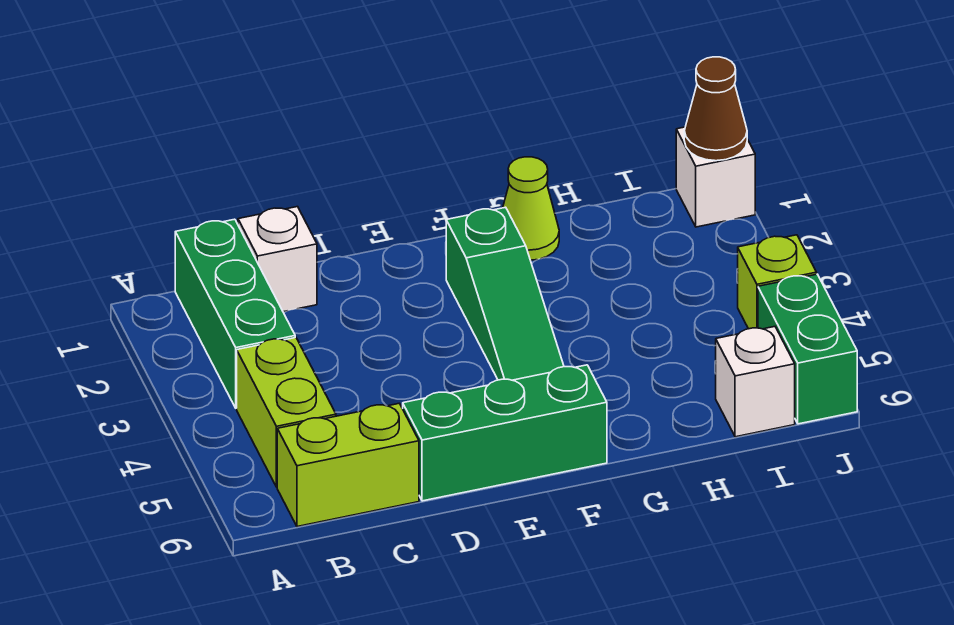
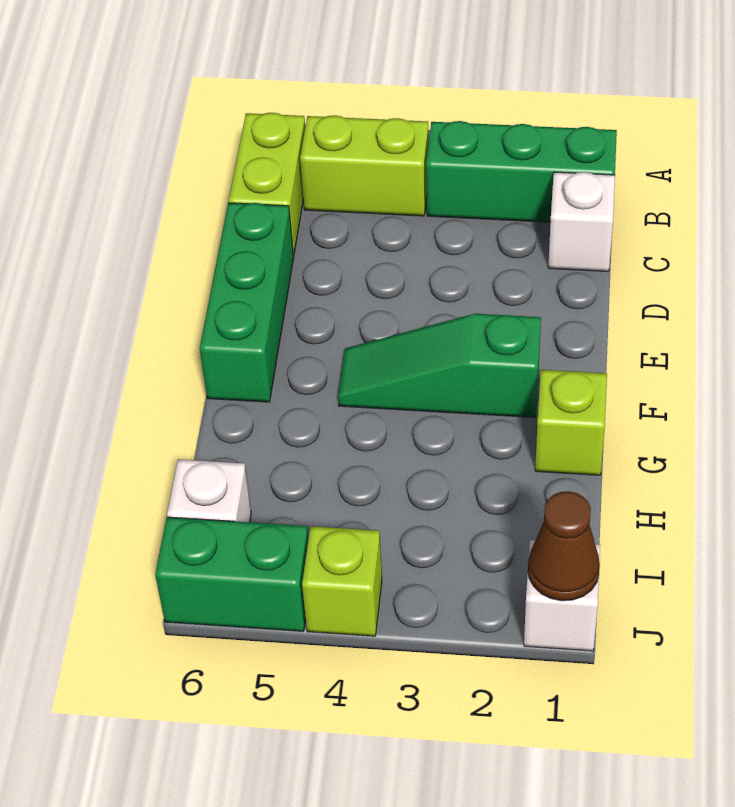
lime cone G1 level 1 -> lime brick G1 level 1

